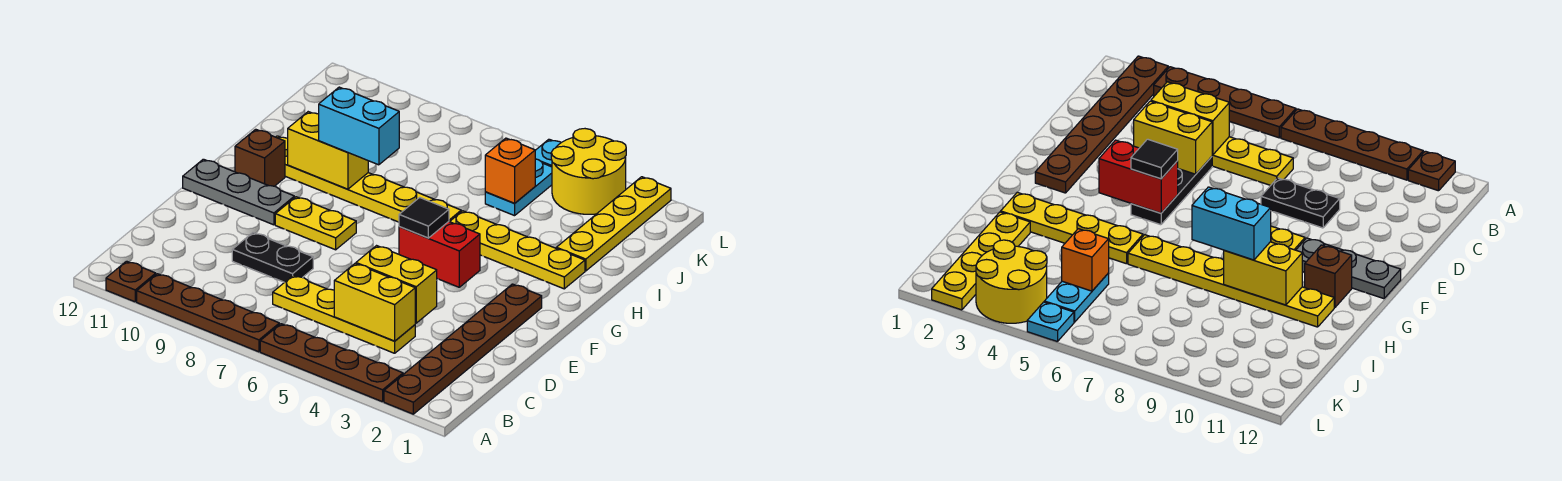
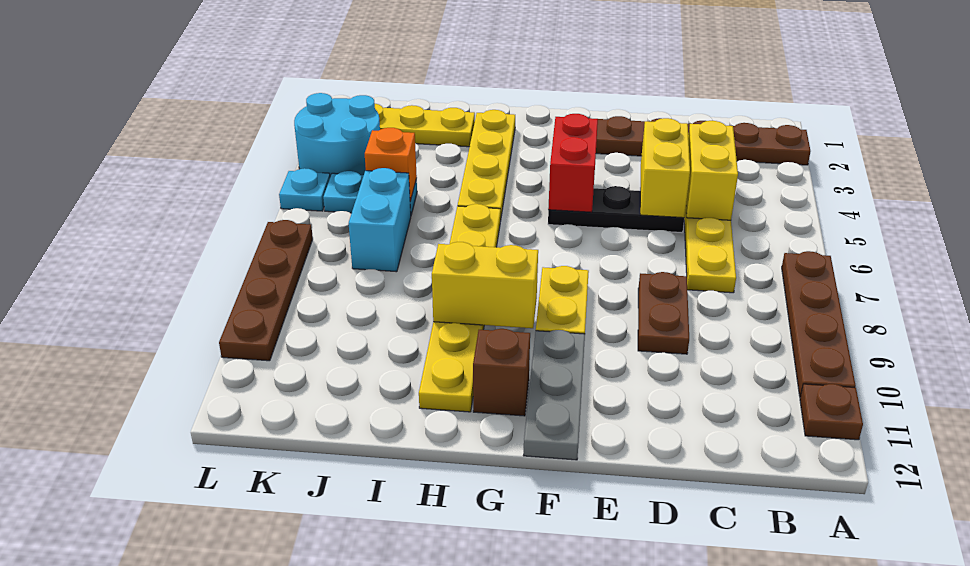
brown plate A3:A6 level 1 -> brown plate L7:L10 level 1
black plate D8:D9 level 1 -> brown plate D8:D9 level 1
black tile F5 level 3 -> none
cyan brick H8:H9 level 3 -> cyan brick J6:J7 level 1
yellow brick H9:H10 level 2 -> yellow brick G9:H9 level 2
yellow round brick K3:L4 level 1 -> cyan round brick K3:L4 level 1

